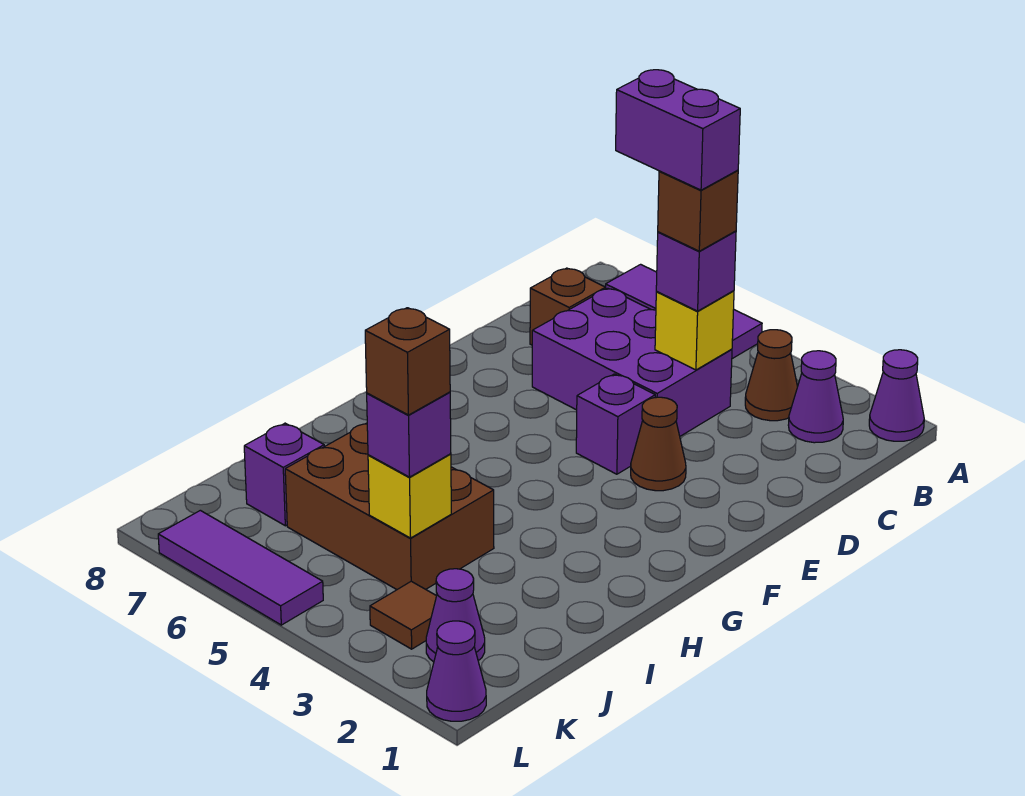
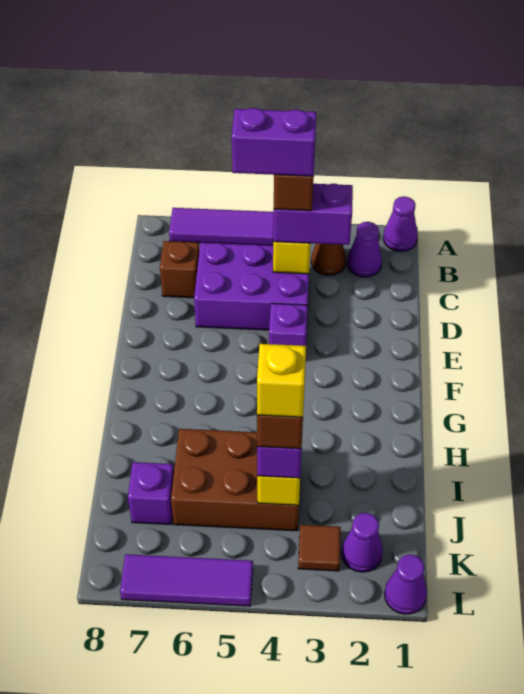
purple brick C4 level 3 -> purple brick C3:C4 level 3
brown cone E3 level 1 -> none
none -> yellow brick J4 level 5

